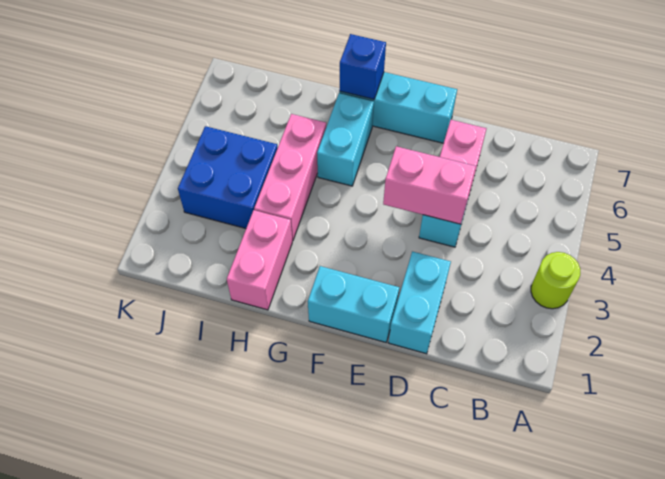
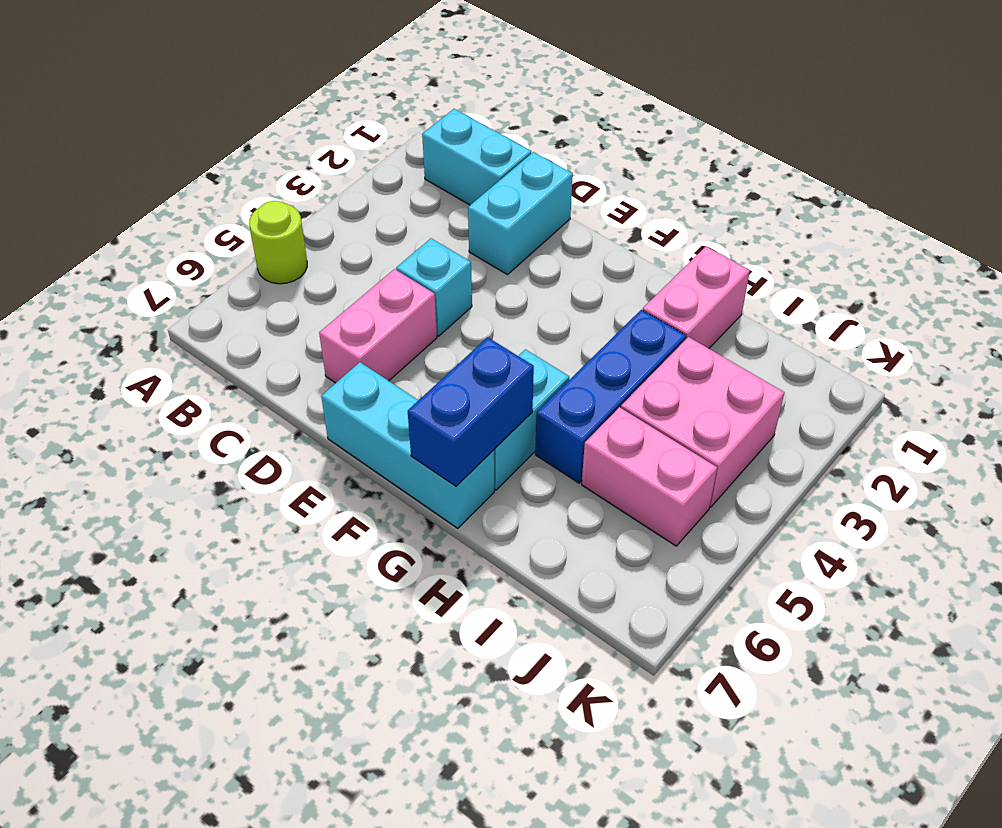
lime round brick A3 level 1 -> lime round brick A5 level 1
pink brick D4:E4 level 2 -> pink brick I5:J5 level 1
cyan brick E1:F1 level 1 -> cyan brick B1:C1 level 1
blue brick G7 level 2 -> blue brick G6:G7 level 2
pink brick H3:H5 level 1 -> blue brick H3:H5 level 1
blue brick I3:J4 level 1 -> pink brick I3:J4 level 1

